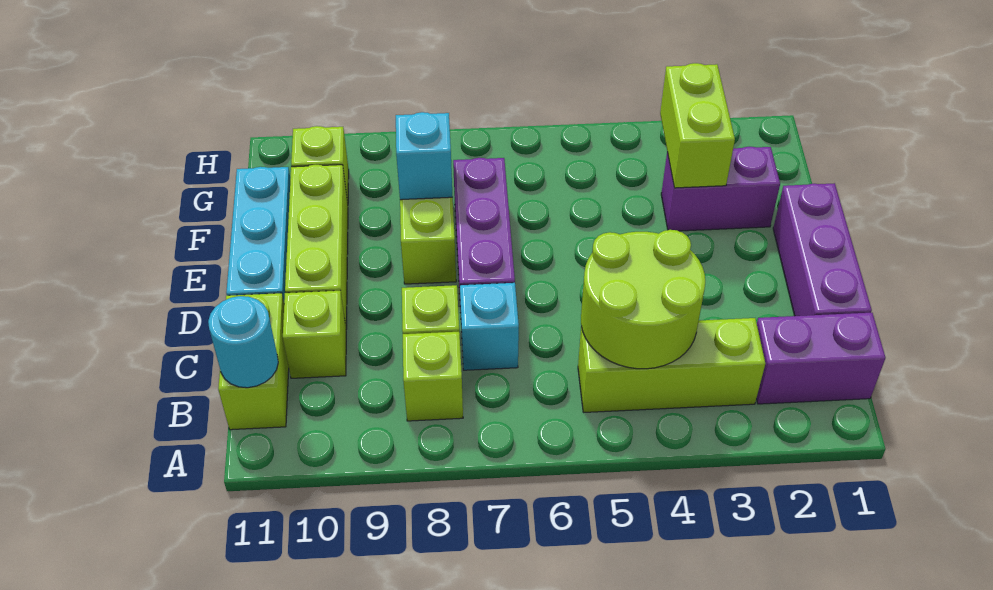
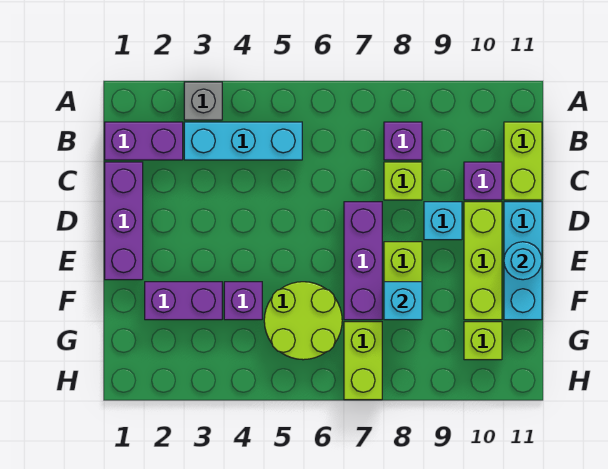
none -> grey brick A3 level 1
lime brick B3:B5 level 1 -> cyan brick B3:B5 level 1
lime round brick B4:C5 level 2 -> lime round brick F5:G6 level 1
lime brick B8 level 1 -> purple brick B8 level 1
cyan round brick B11 level 2 -> cyan round brick E11 level 2
cyan brick C7 level 1 -> cyan brick D9 level 1
lime brick C10 level 1 -> purple brick C10 level 1
lime brick F3:G3 level 2 -> lime brick G7:H7 level 1
none -> purple brick F4 level 1

